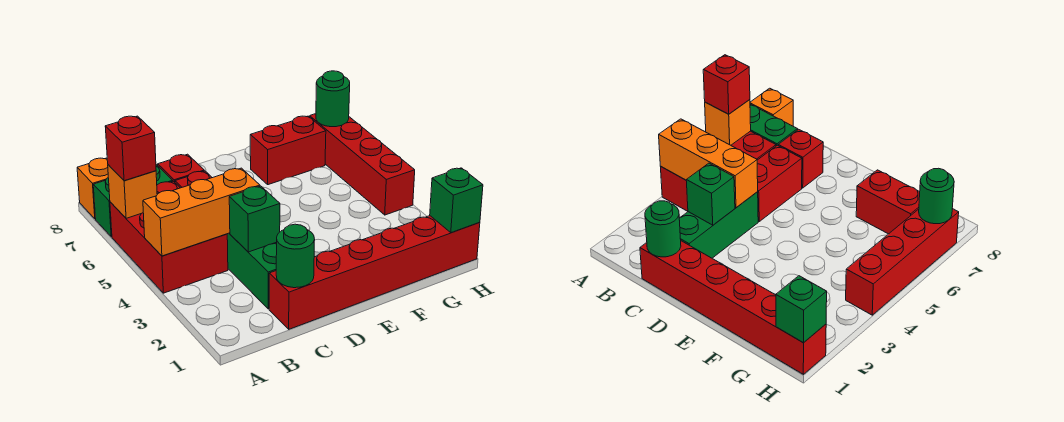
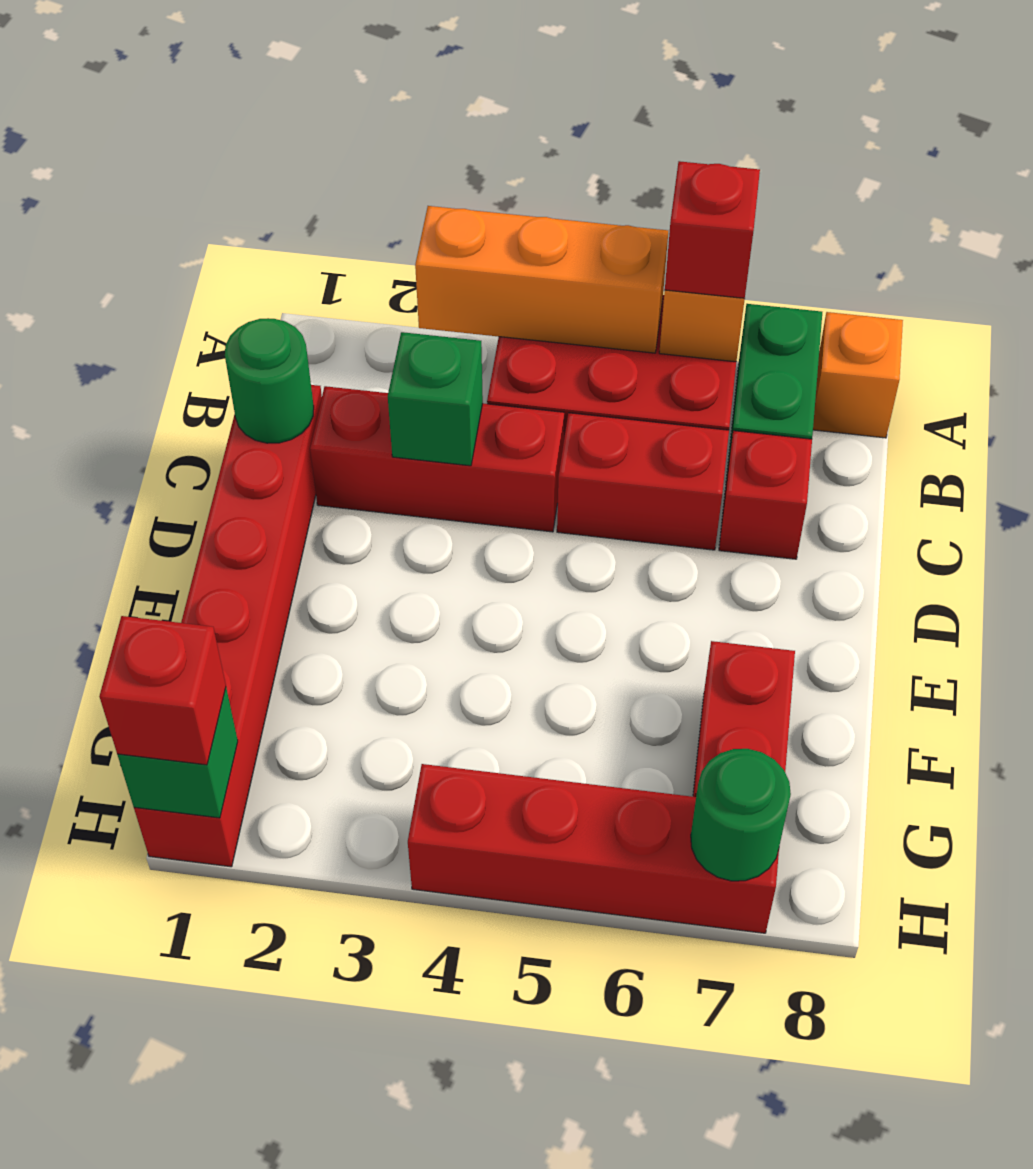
orange brick A4:C4 level 2 -> orange brick A3:A5 level 2
green brick C2:C4 level 1 -> red brick C2:C4 level 1
none -> red brick H1 level 3

